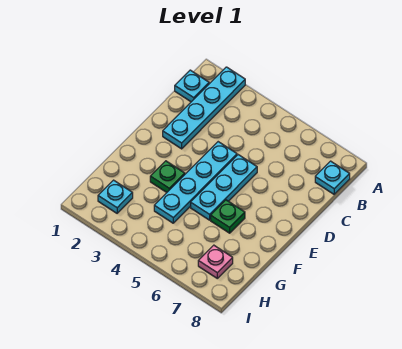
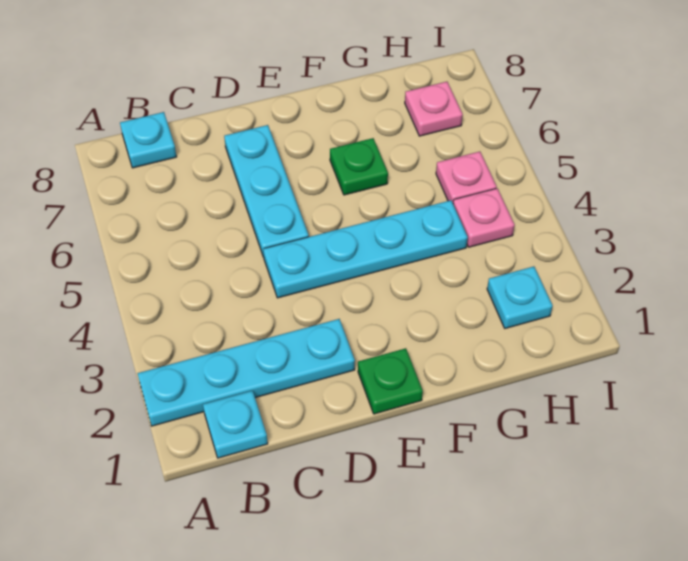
cyan plate D5:F5 level 1 -> cyan plate D5:D7 level 1
green plate F3 level 1 -> green plate E1 level 1
none -> pink plate H4 level 1
none -> pink plate H5 level 1

